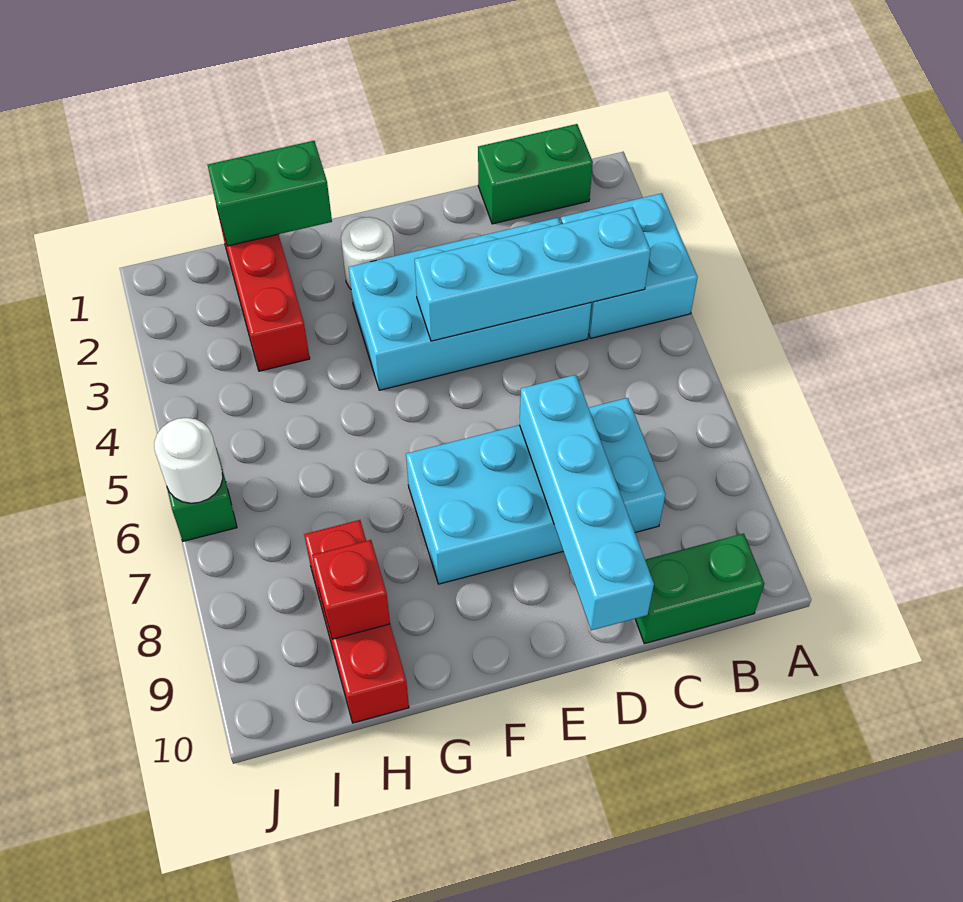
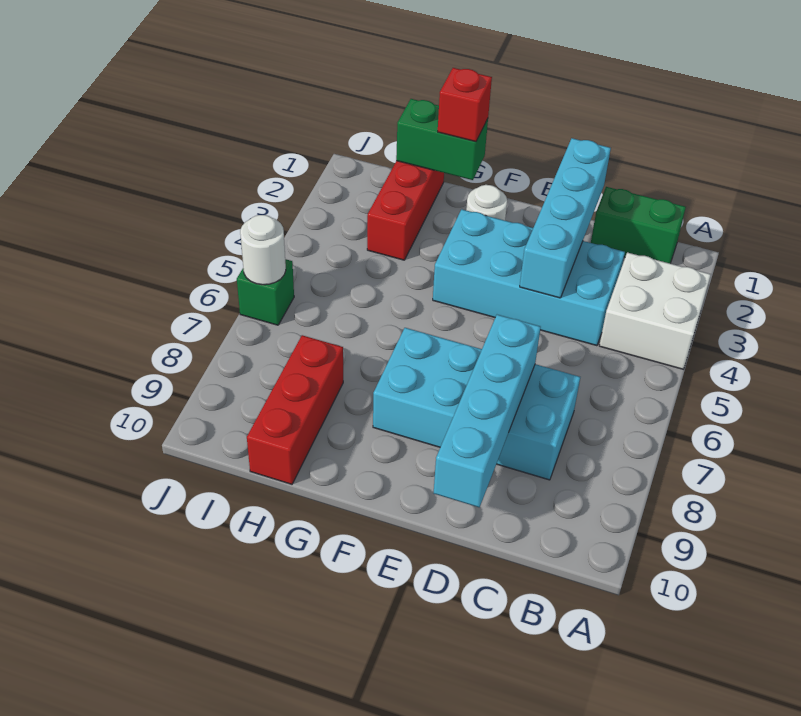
cyan brick A3:B4 level 1 -> white brick A3:B4 level 1
cyan brick B4:E4 level 2 -> cyan brick D1:D4 level 2
green brick B10:C10 level 1 -> none
red brick H9 level 2 -> red brick G1 level 3

